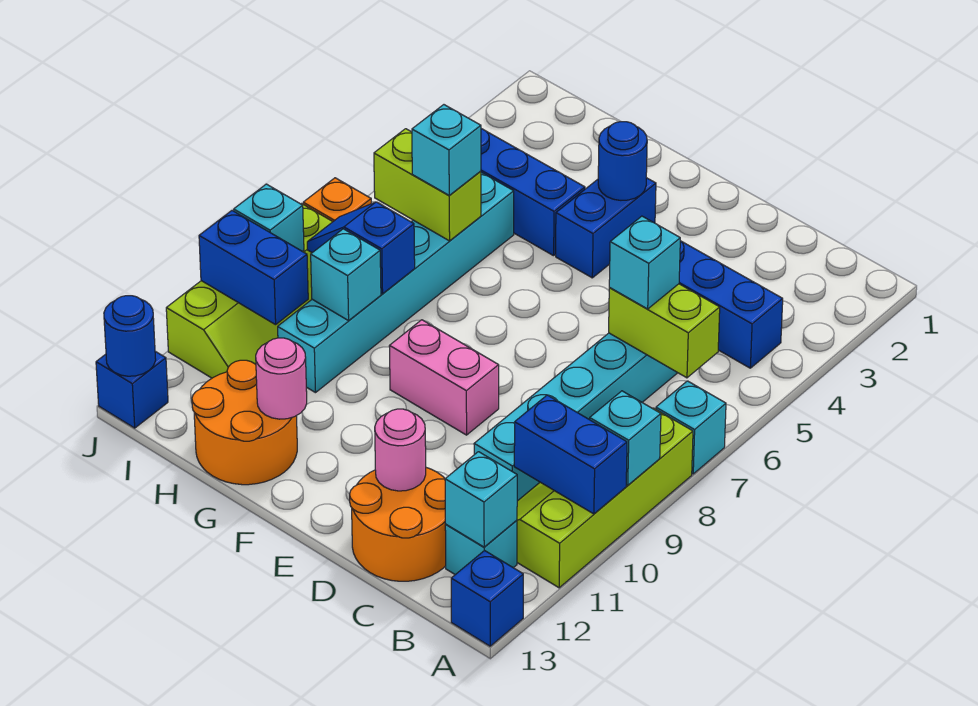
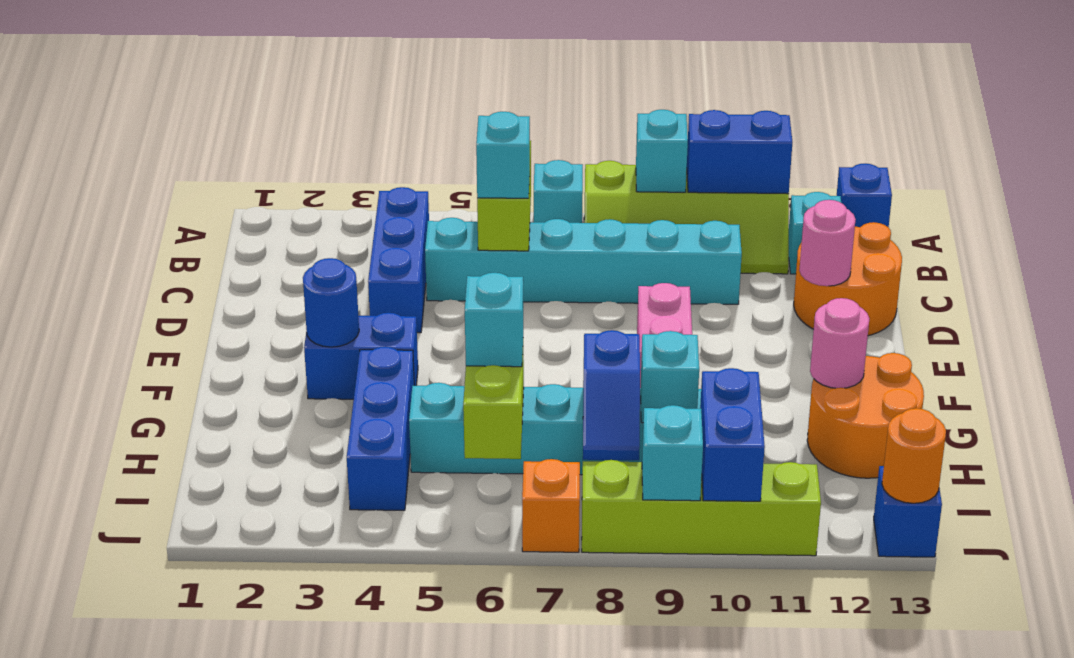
blue brick A10:B10 level 2 -> blue brick A10:A11 level 2
cyan brick B12 level 2 -> none
blue round brick J13 level 2 -> orange round brick J13 level 2

